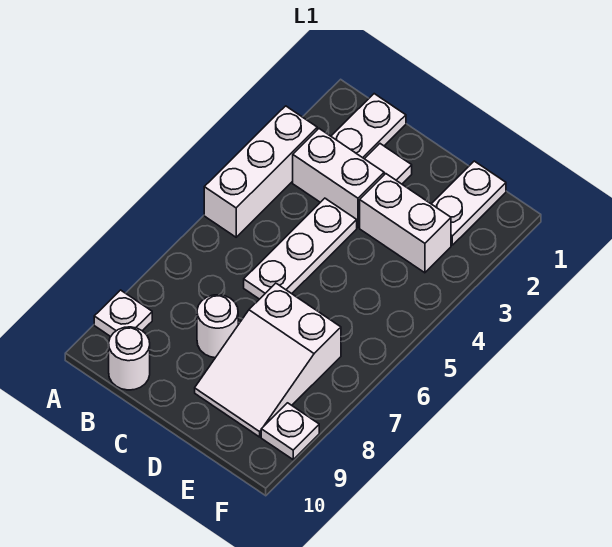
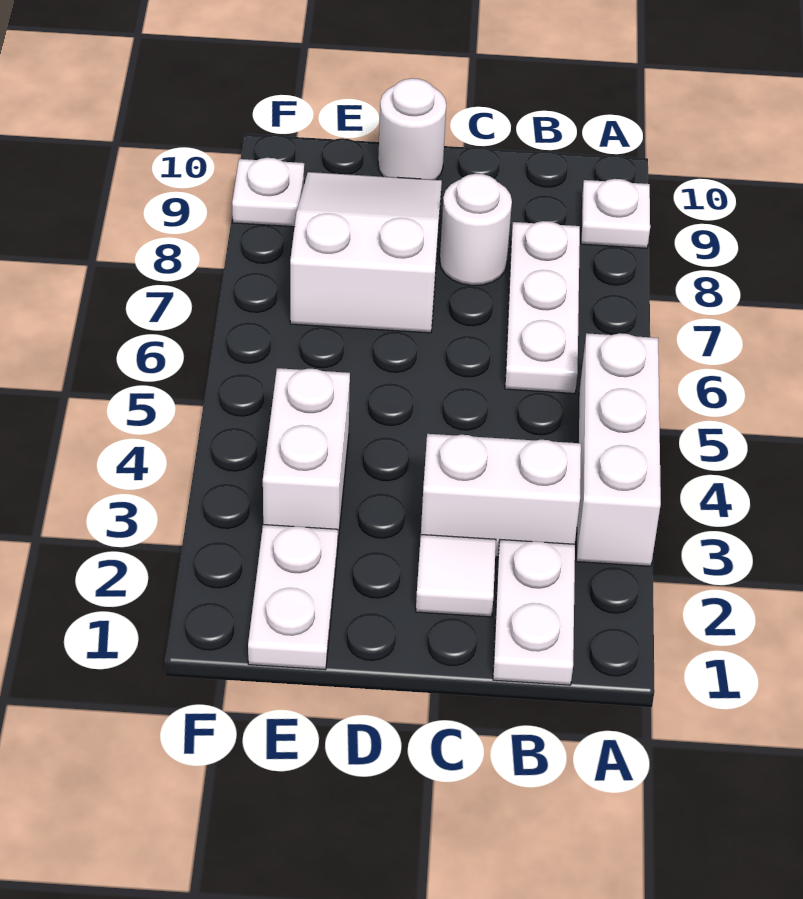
white round brick B10 level 1 -> white round brick D10 level 1
white plate C4:C6 level 1 -> white plate B6:B8 level 1
white brick D3:E3 level 1 -> white brick E3:E4 level 1

